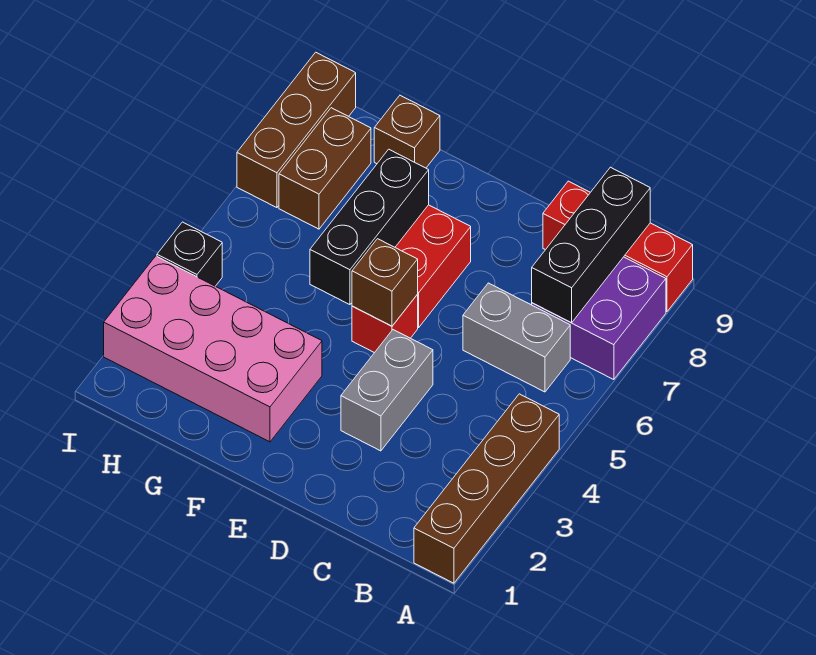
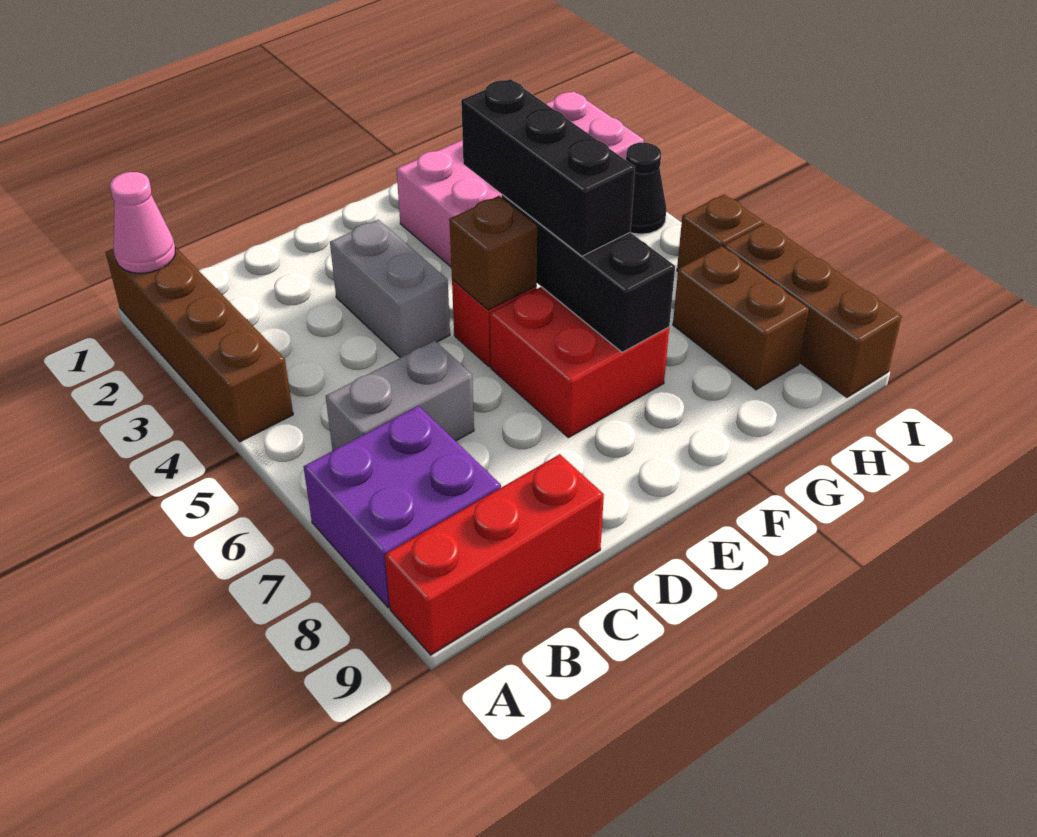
none -> pink cone A1 level 2
black brick B7:B9 level 2 -> black brick F4:F6 level 3
brown brick G9 level 1 -> brown brick I6 level 1
black brick I4 level 1 -> black cone I4 level 1

